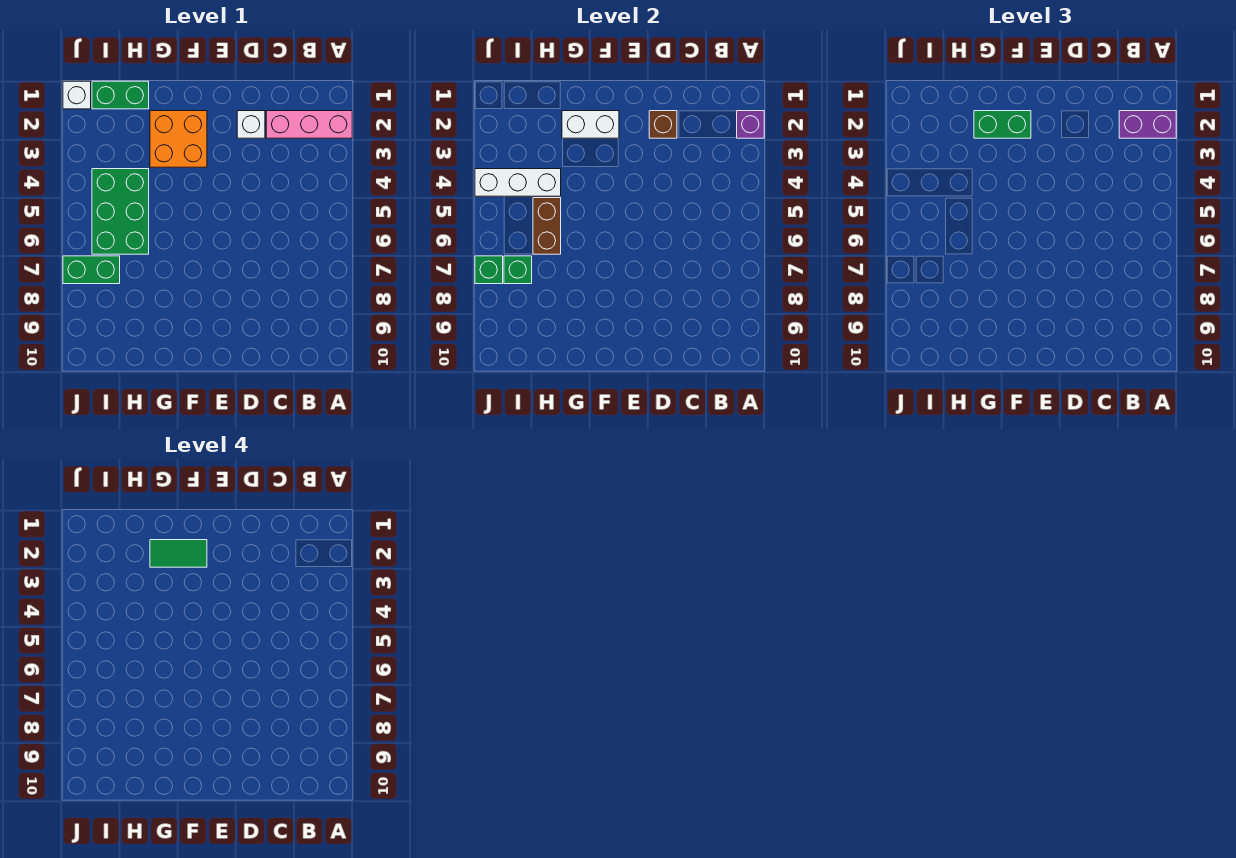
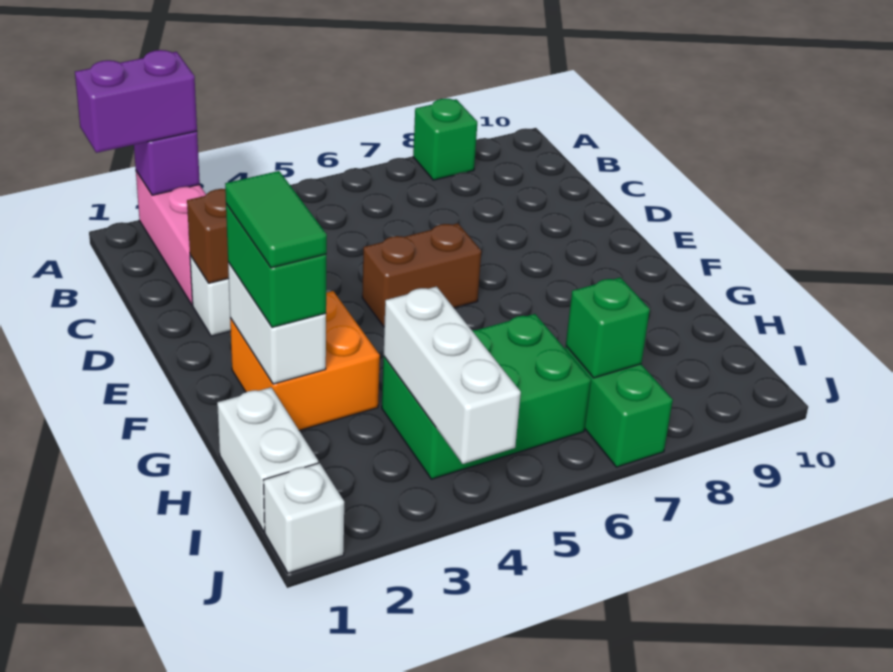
purple brick A2:B2 level 3 -> purple brick A1:A2 level 3
green brick H1:I1 level 1 -> white brick H1:I1 level 1
brown brick H5:H6 level 2 -> brown brick E5:E6 level 1
green brick J7 level 2 -> green brick A8 level 1

